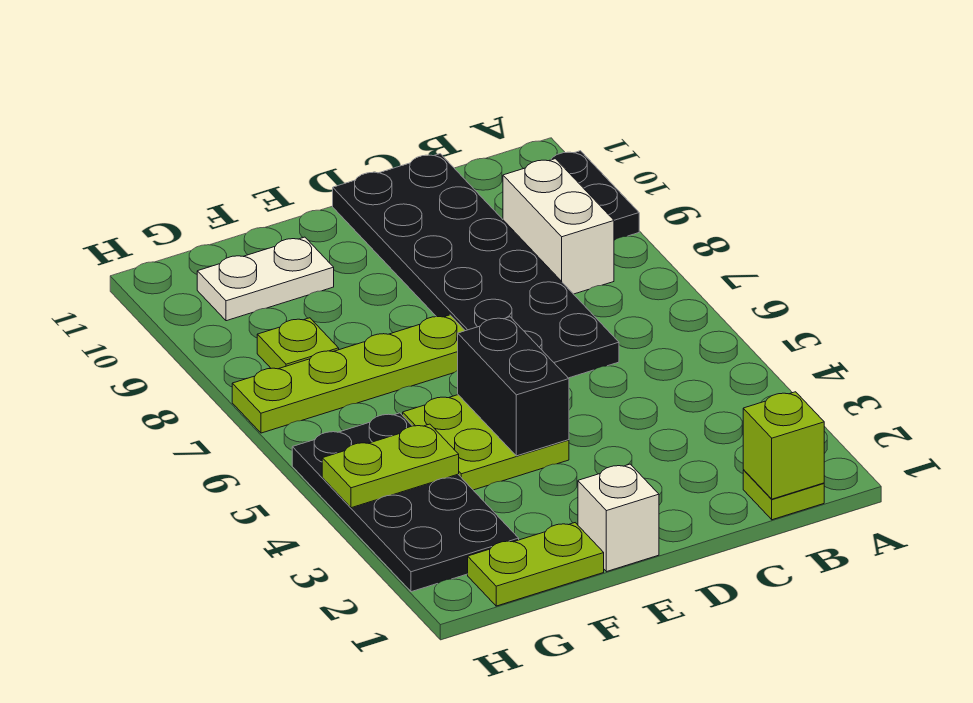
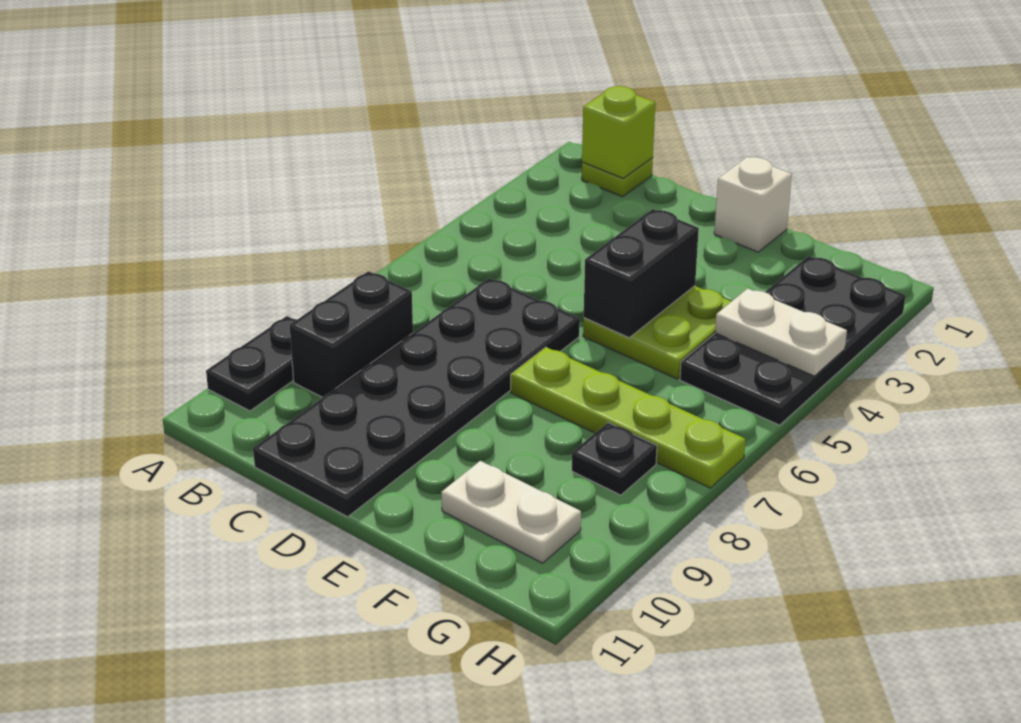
white brick B8:B9 level 1 -> black brick B8:B9 level 1
lime plate F1:G1 level 1 -> none
lime plate G4:H4 level 2 -> white plate G4:H4 level 2
lime plate G8 level 1 -> black plate G8 level 1

